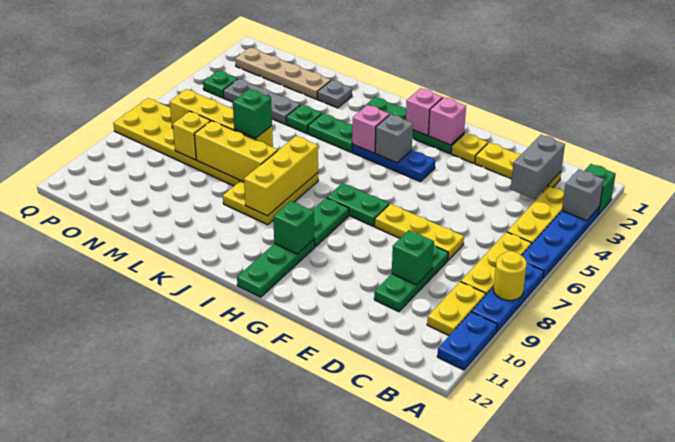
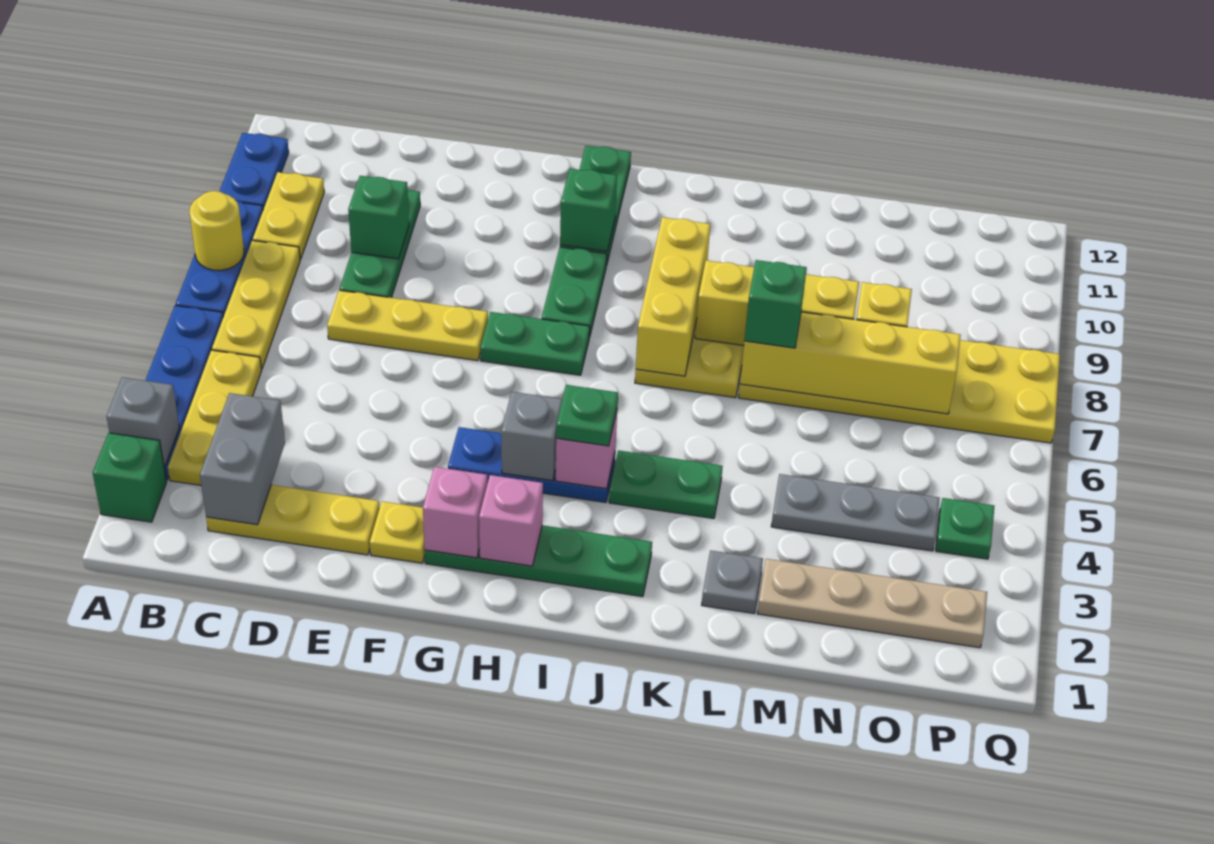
green plate L4 level 1 -> green plate I4 level 3

